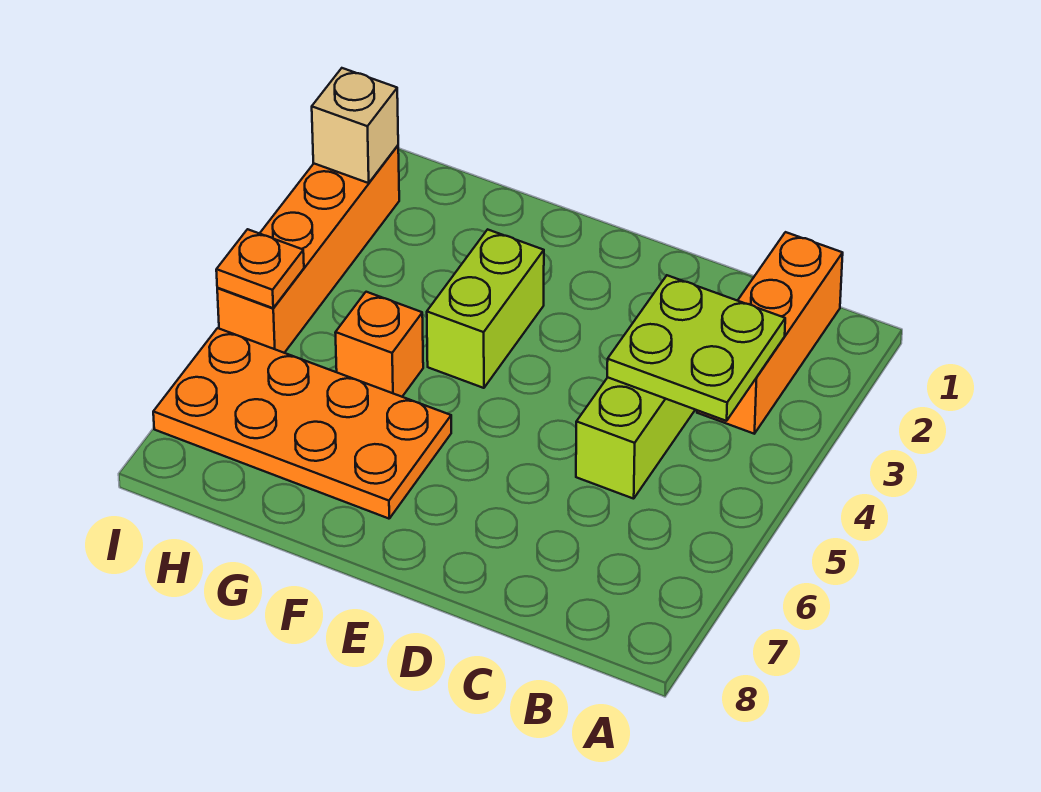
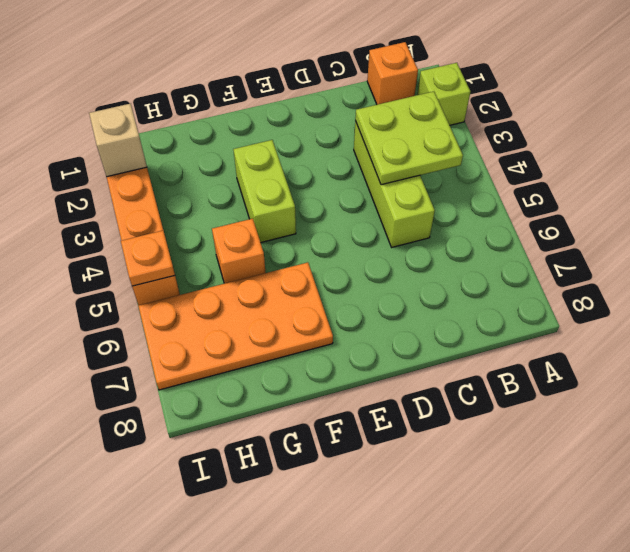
none -> lime brick A2 level 1
orange brick B1:B3 level 1 -> orange brick B1 level 1

